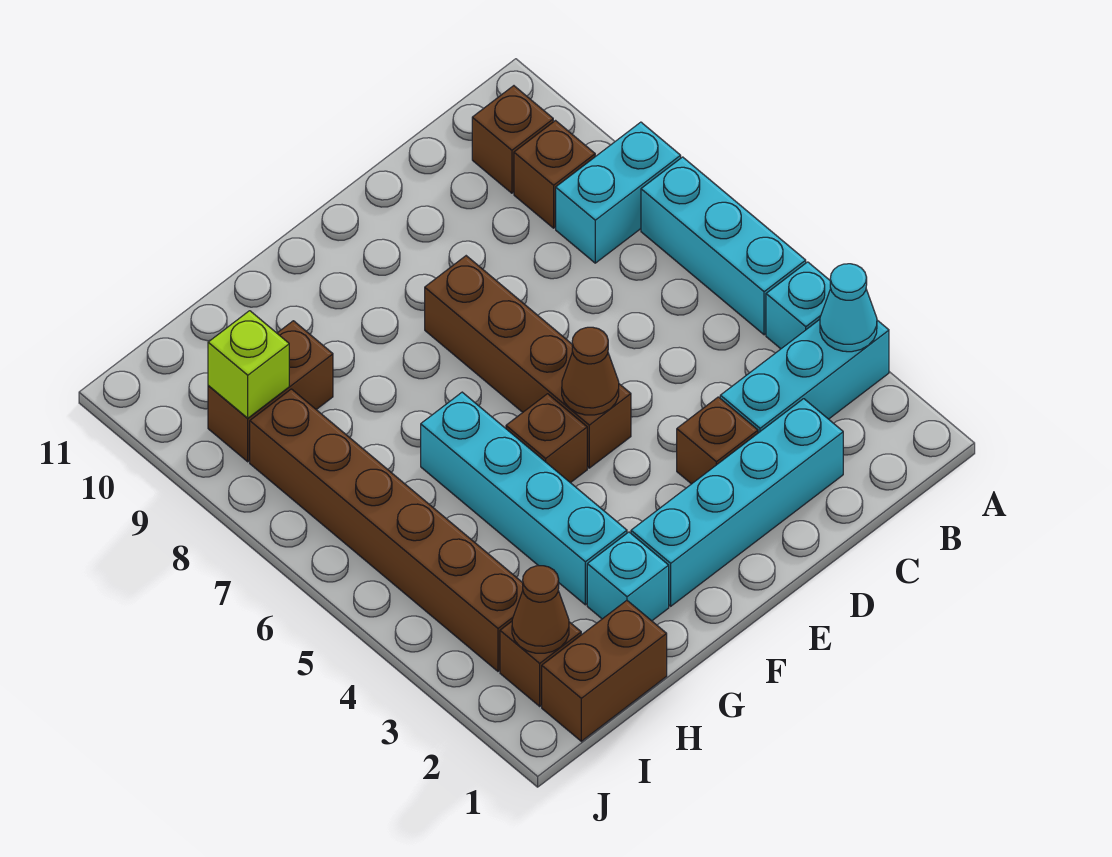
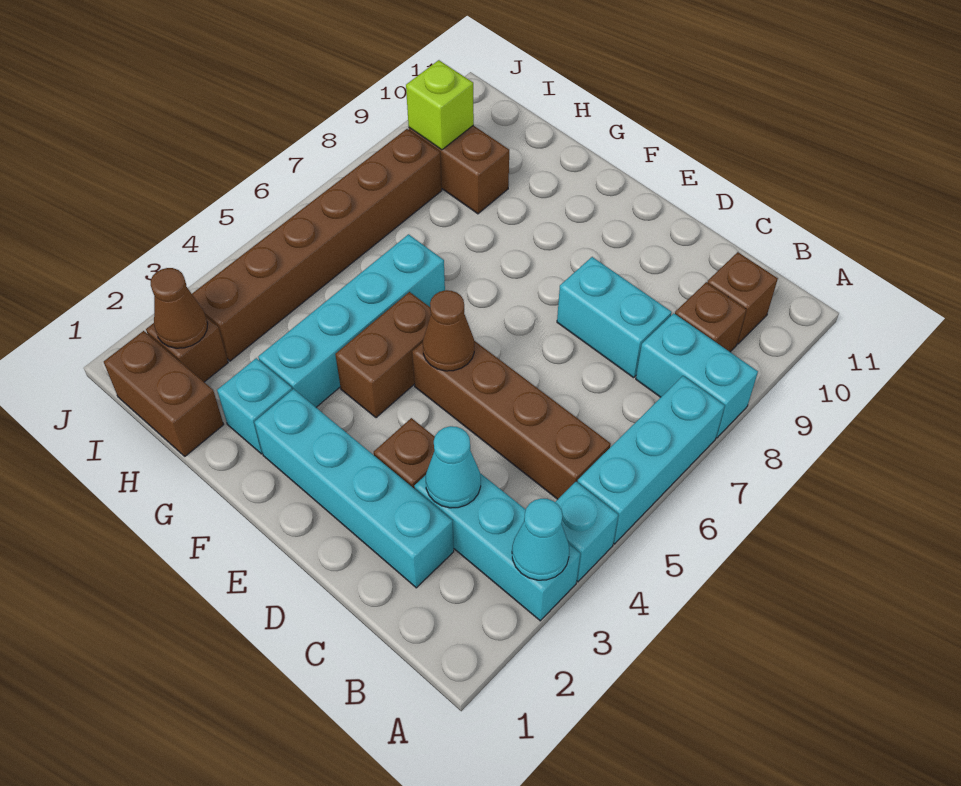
none -> cyan cone C3 level 2
none -> cyan brick C8:D8 level 1
brown brick E5:E8 level 1 -> brown brick B5:E5 level 1
brown brick F5 level 1 -> brown brick F4:F5 level 1

